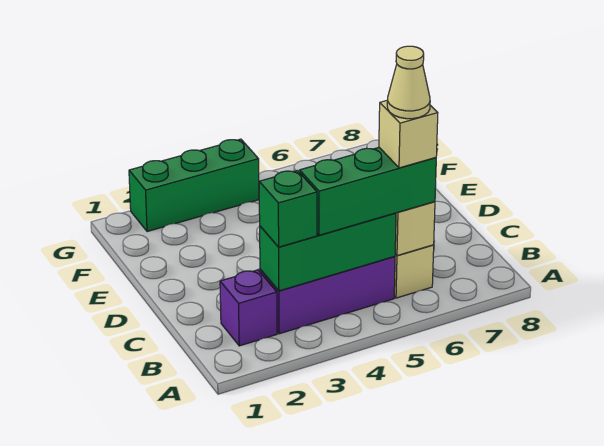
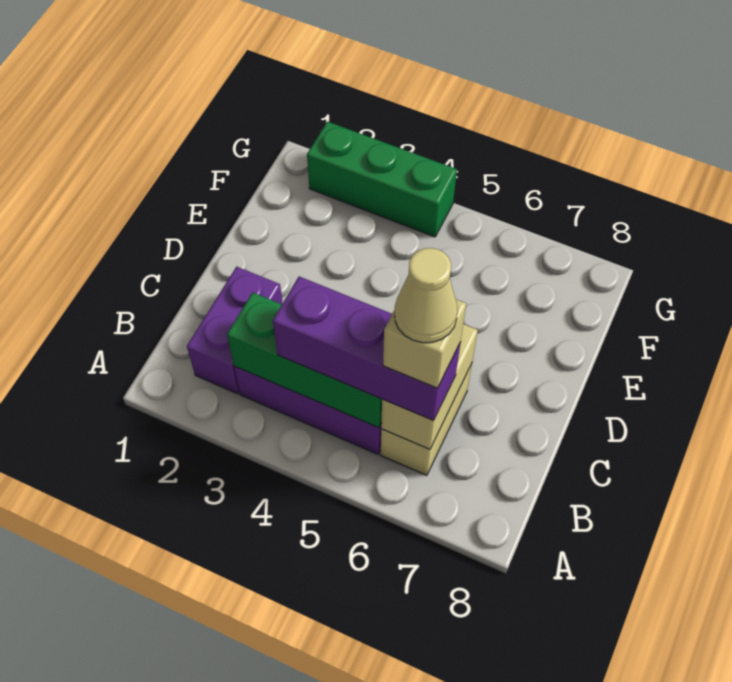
purple brick B2 level 1 -> purple brick B2:C2 level 1
green brick B3 level 3 -> none
green brick B4:B6 level 3 -> purple brick B4:B6 level 3

